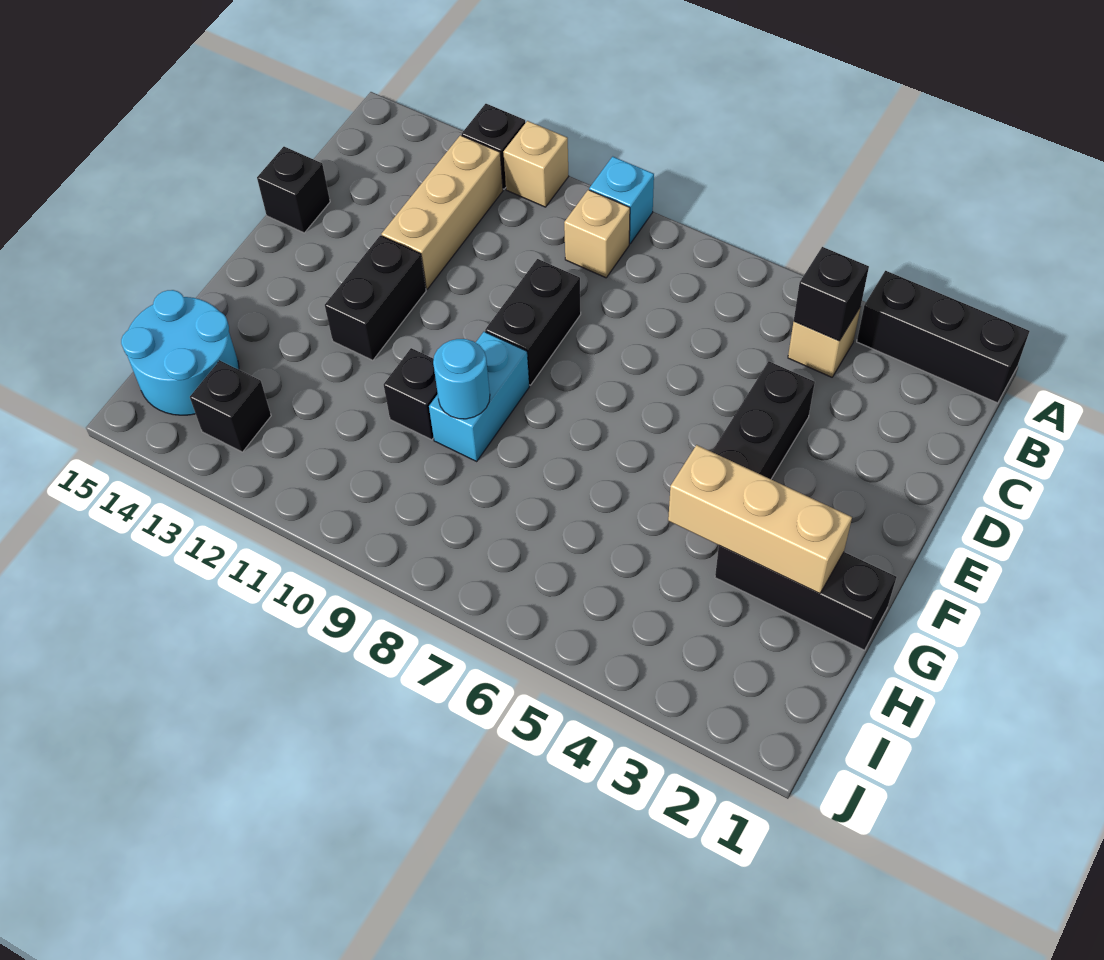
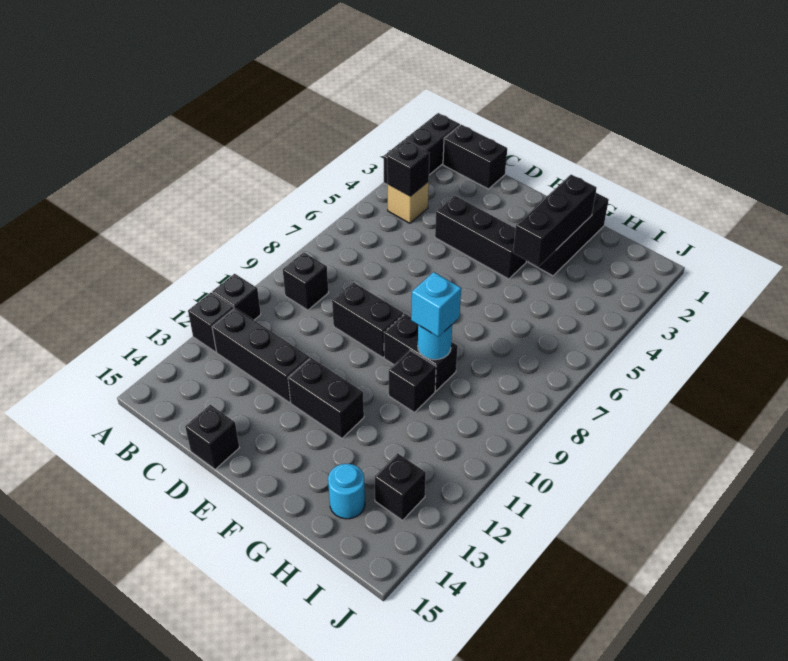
cyan brick A9 level 1 -> cyan brick G9 level 3
tan brick A11 level 1 -> black brick A11 level 1
none -> black brick B1:C1 level 1
tan brick B9 level 1 -> black brick B9 level 1
tan brick B12:D12 level 1 -> black brick B12:D12 level 1
cyan brick F9:G9 level 1 -> black brick F9:G9 level 1
tan brick G2:G4 level 2 -> black brick G2:G4 level 2
cyan round brick H14:I15 level 1 -> cyan round brick H14 level 1

